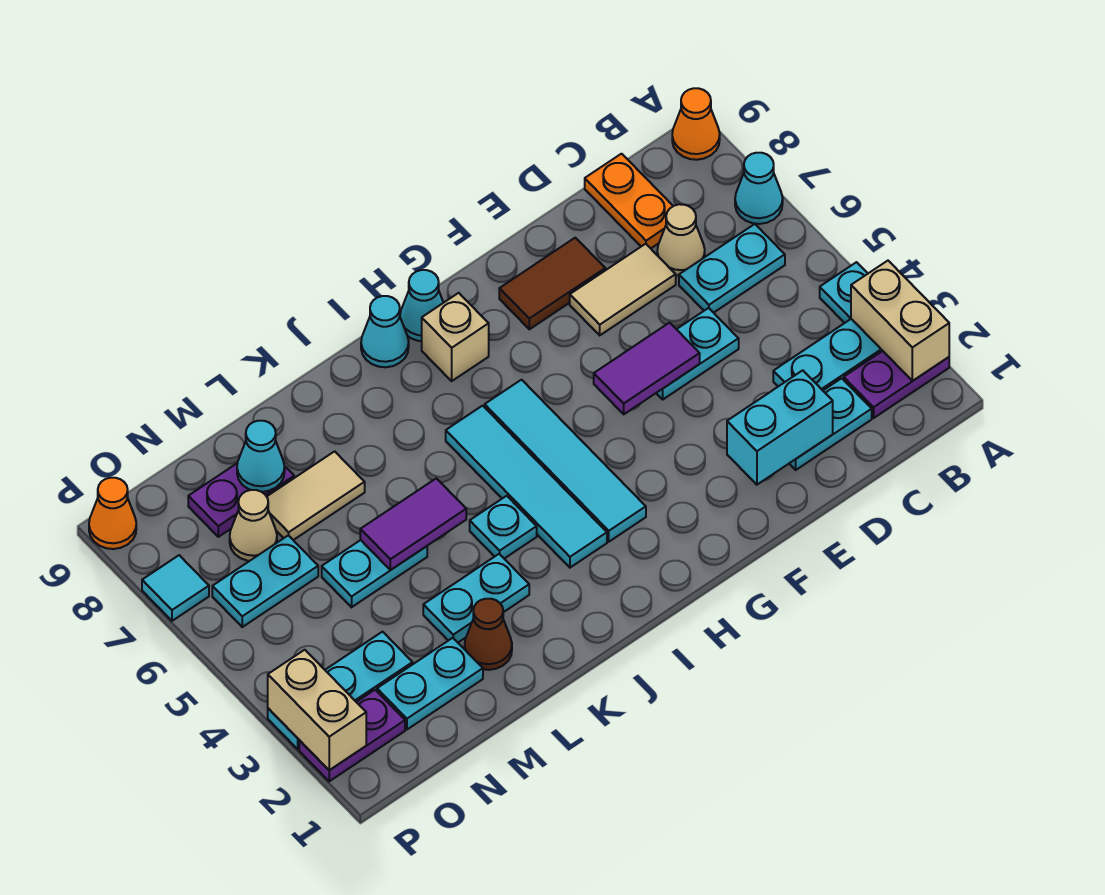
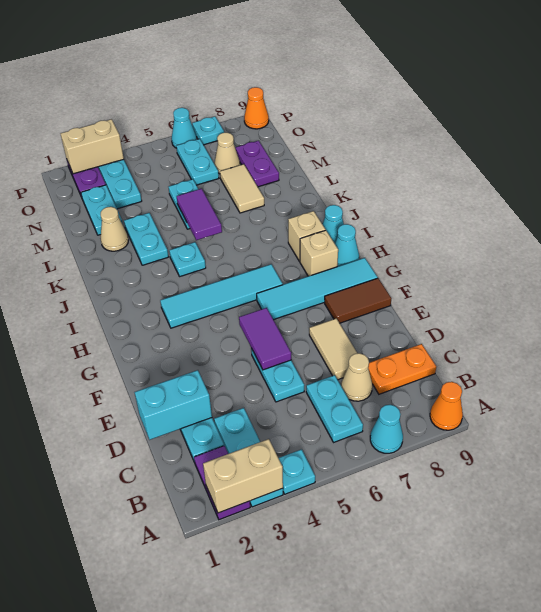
cyan brick D2:E2 level 2 -> cyan brick D1:D2 level 2
brown tile E8:F8 level 1 -> brown tile F8:F9 level 1
cyan tile I3:I6 level 1 -> cyan tile G6:G9 level 1
none -> tan brick I8 level 1
brown cone L2 level 1 -> tan cone L2 level 1
cyan cone M8 level 2 -> cyan cone P6 level 1
cyan tile P7 level 1 -> cyan plate P7 level 1

